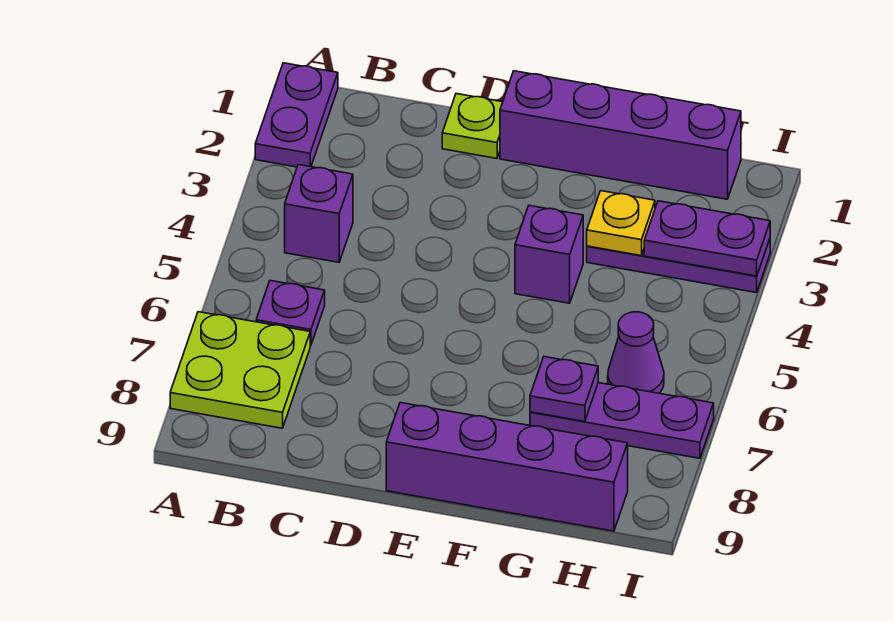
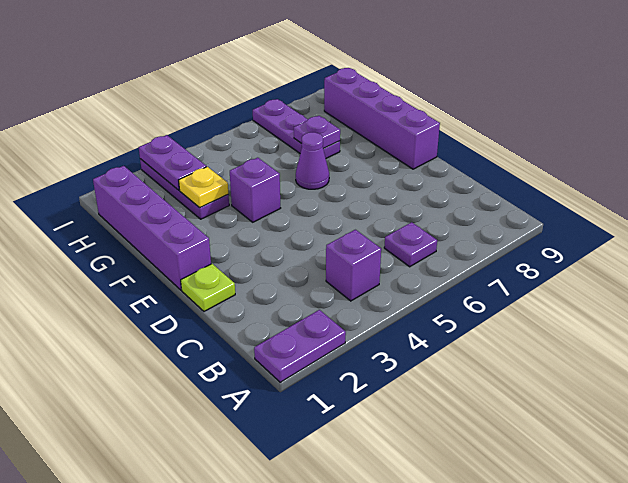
lime plate A7:B8 level 1 -> none
purple cone H6 level 1 -> purple cone F6 level 1

